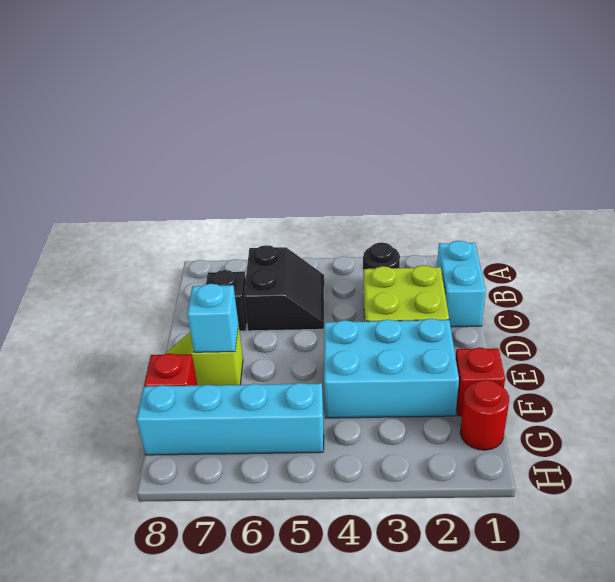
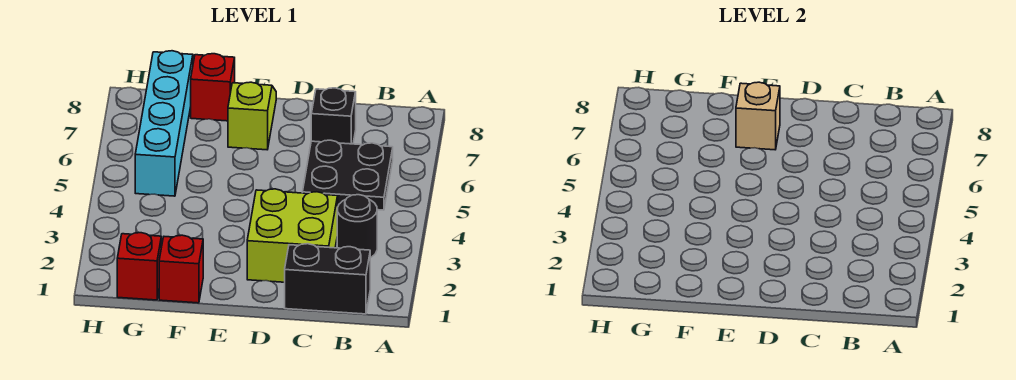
cyan brick B1:C1 level 1 -> black brick B1:C1 level 1
black slope B5:C6 level 1 top 6 -> black plate B5:C6 level 1
cyan brick E2:F4 level 1 -> none
cyan brick E7 level 2 -> tan brick E7 level 2
red round brick G1 level 1 -> red brick G1 level 1

